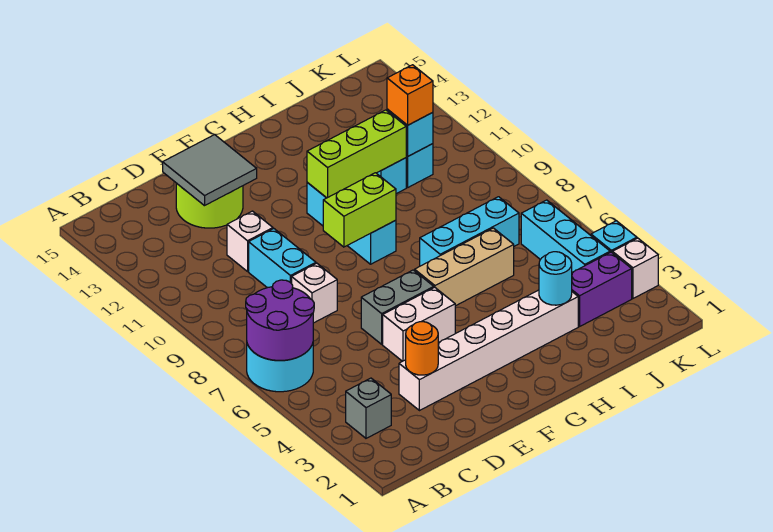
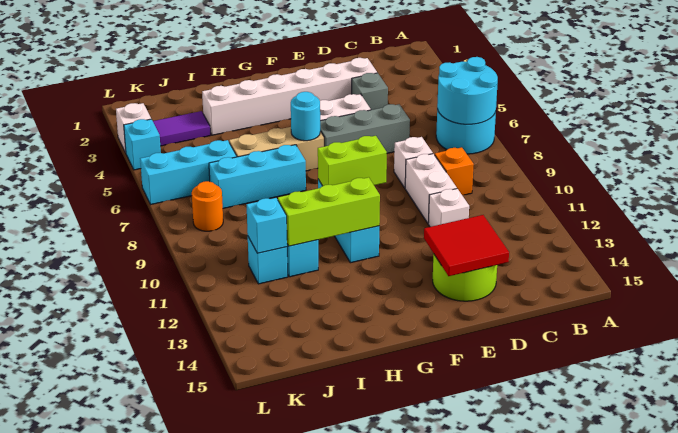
purple round brick A6:B7 level 2 -> cyan round brick A6:B7 level 2
grey brick B3 level 1 -> grey brick D4 level 1
orange round brick D3 level 2 -> orange round brick K8 level 1
cyan brick D9:D10 level 1 -> white brick D9:D10 level 1
grey tile D13:E14 level 2 -> red tile D13:E14 level 2
grey brick E6:F6 level 1 -> grey brick D6:F6 level 1
cyan round brick I3 level 2 -> cyan round brick G6 level 2
purple brick J3:K3 level 1 -> purple tile J3:K3 level 1
orange brick J11 level 3 -> orange brick C9 level 1
cyan brick K4:K6 level 1 -> cyan brick J6:L6 level 1

